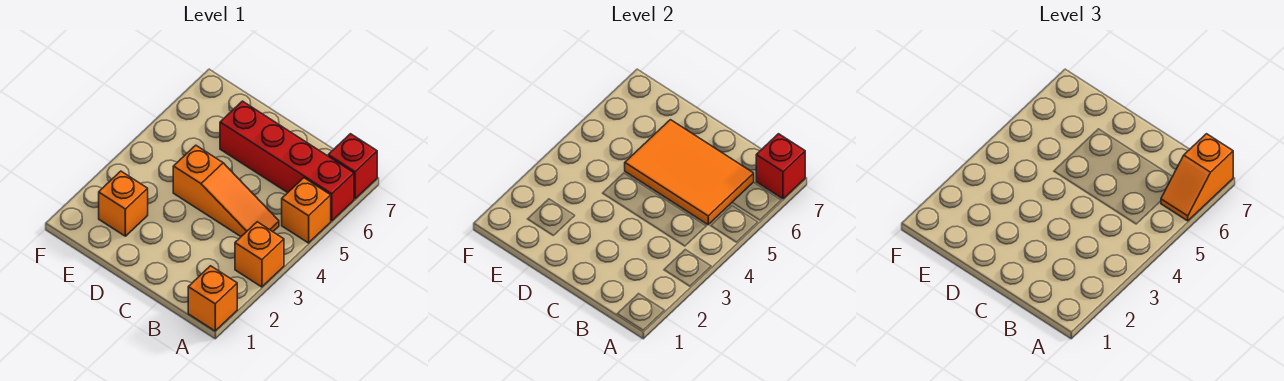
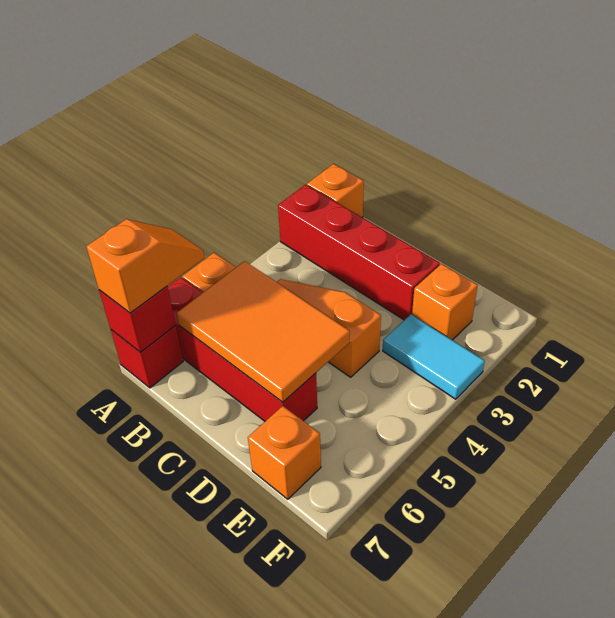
none -> red brick A2:D2 level 1
orange brick A3 level 1 -> orange brick E7 level 1
none -> cyan tile E3:F3 level 1

